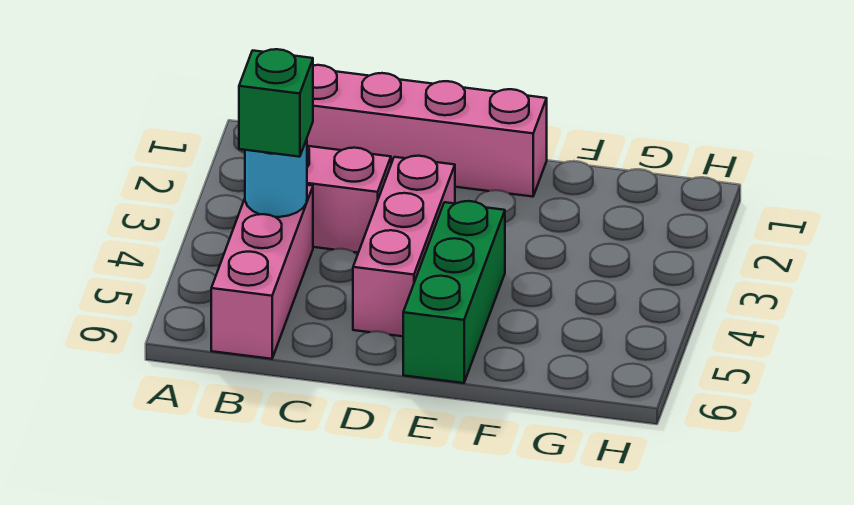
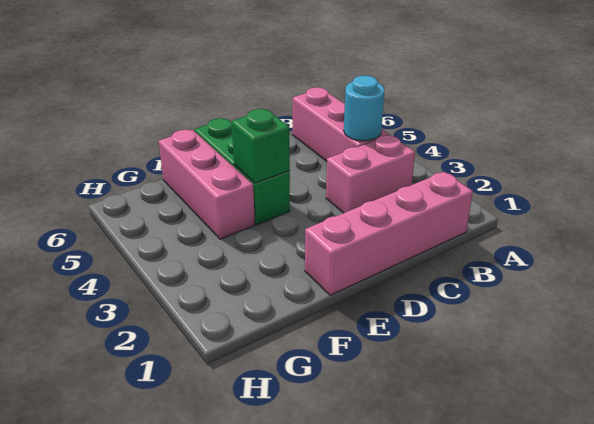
green brick B4 level 3 -> green brick E4 level 2
pink brick D3:D5 level 1 -> pink brick F4:F6 level 1

